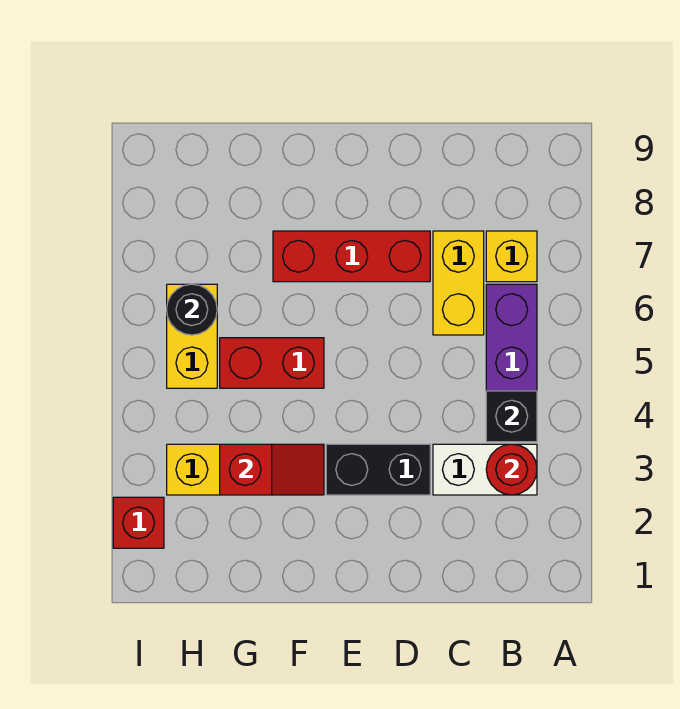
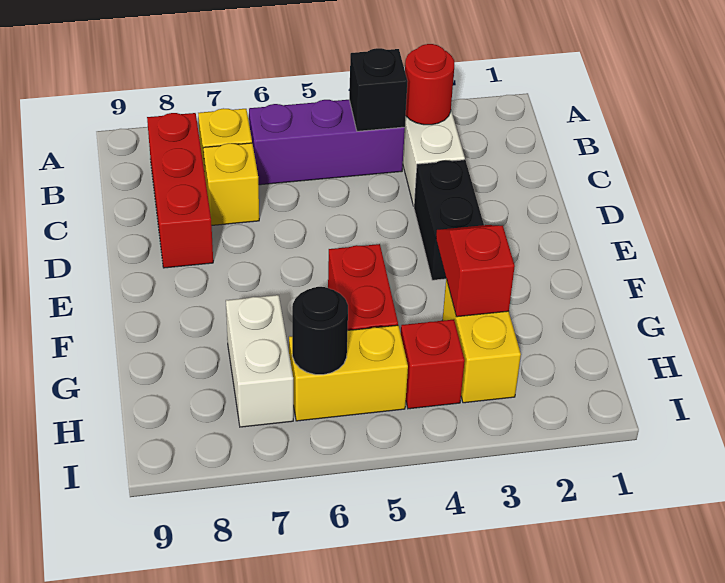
yellow brick C6:C7 level 1 -> yellow brick C7 level 1
red brick D7:F7 level 1 -> red brick B8:D8 level 1
none -> white brick G7:H7 level 1
red brick I2 level 1 -> red brick H4 level 1

